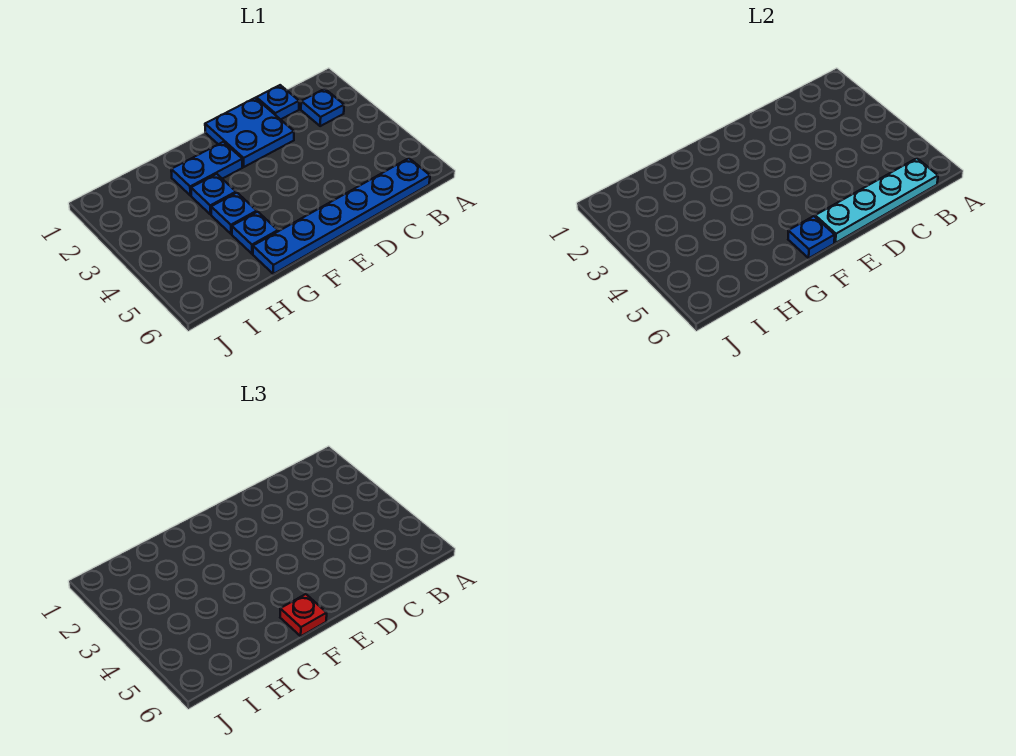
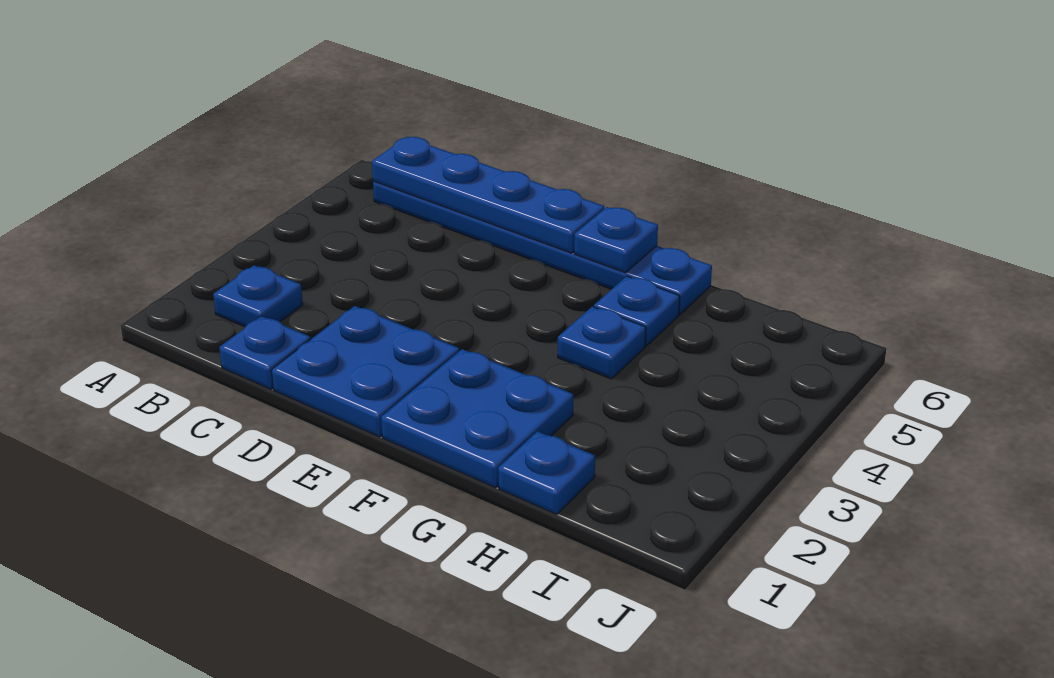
cyan plate B6:E6 level 2 -> blue plate B6:E6 level 2
blue plate F2:G2 level 1 -> blue plate F1:G2 level 1
red plate F6 level 3 -> none
blue plate G3 level 1 -> blue plate H1 level 1

